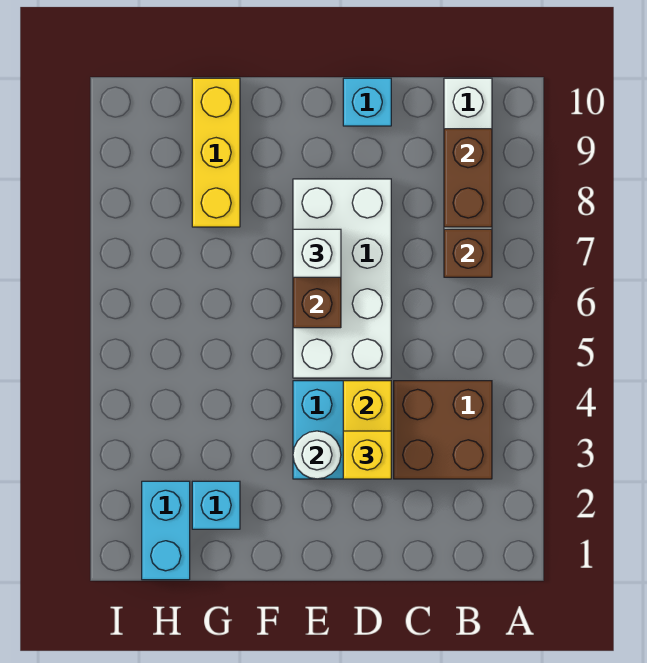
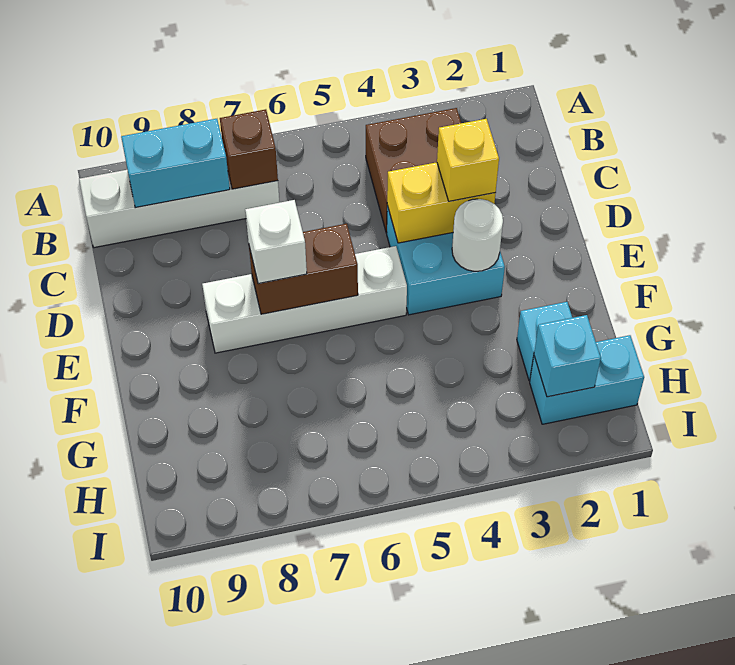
brown brick B8:B9 level 2 -> cyan brick B8:B9 level 2
white brick D5:E8 level 1 -> white brick E5:E8 level 1
cyan brick D10 level 1 -> cyan brick H2 level 2
yellow brick G8:G10 level 1 -> none

